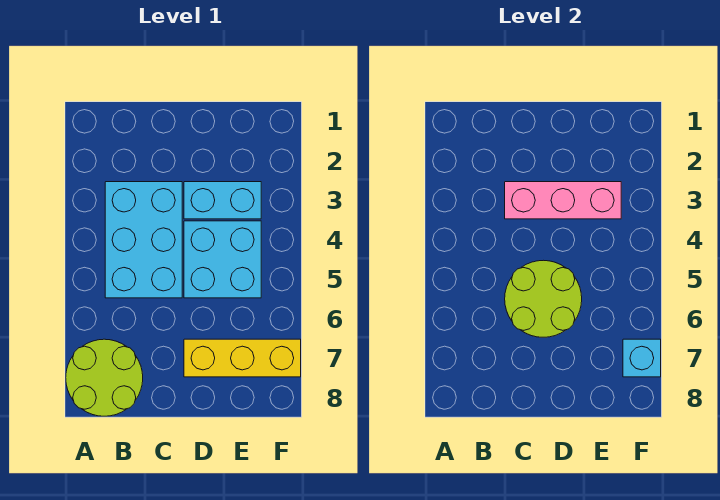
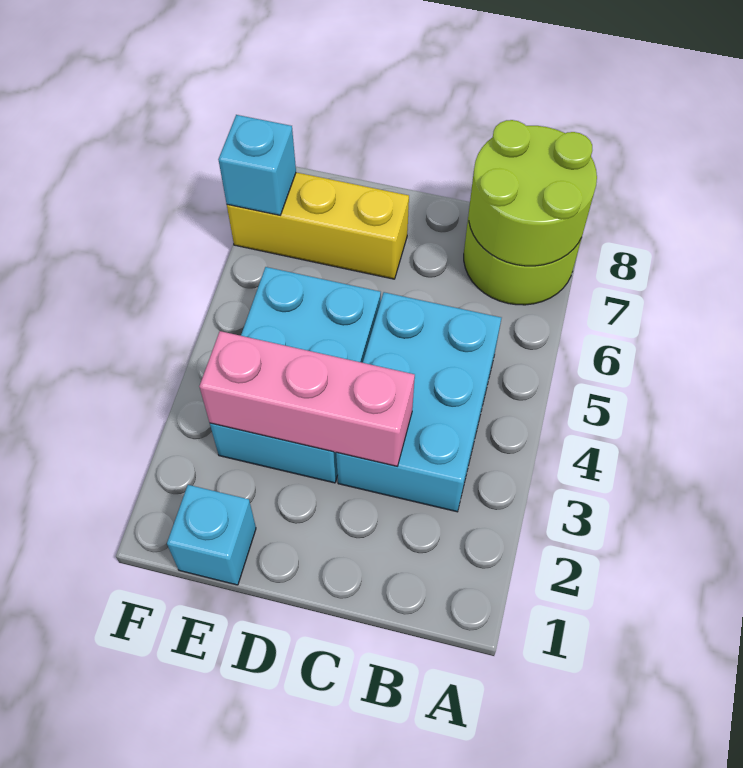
lime round brick C5:D6 level 2 -> lime round brick A7:B8 level 2
none -> cyan brick E1 level 1

